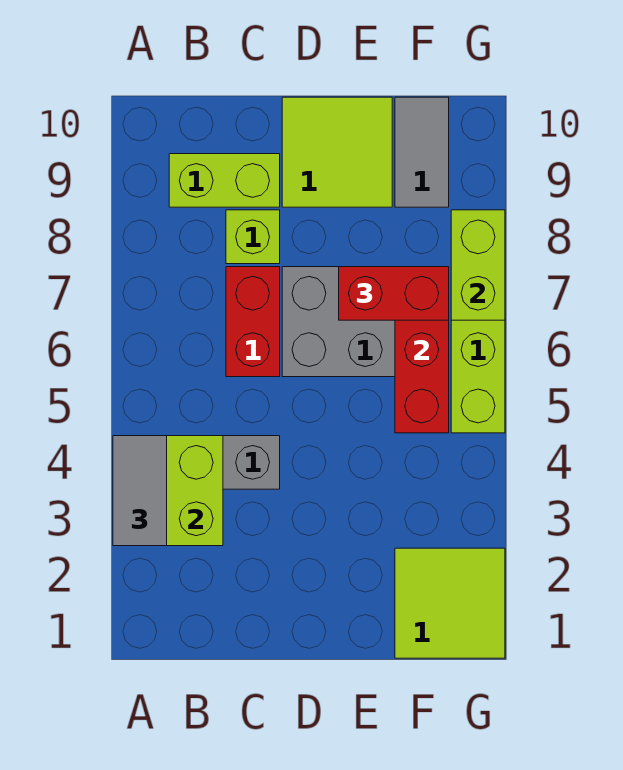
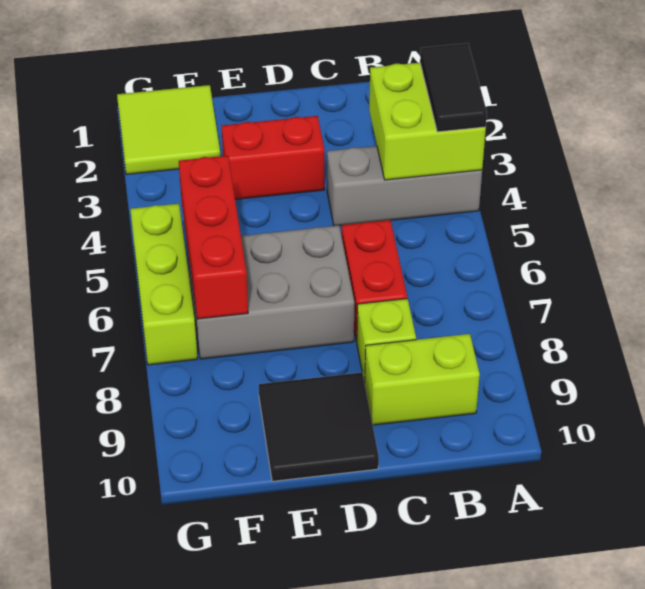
grey tile A3:A4 level 3 -> black tile A3:A4 level 3
lime tile D9:E10 level 1 -> black tile D9:E10 level 1
red brick E7:F7 level 3 -> red brick D3:E3 level 1
grey tile F9:F10 level 1 -> none
lime brick G7:G8 level 2 -> none

